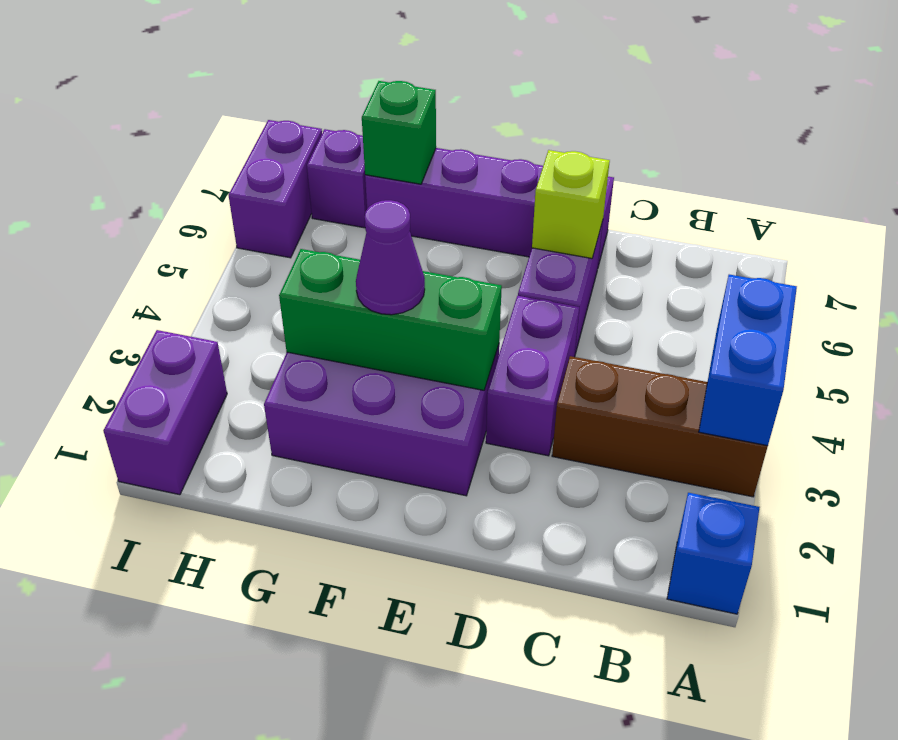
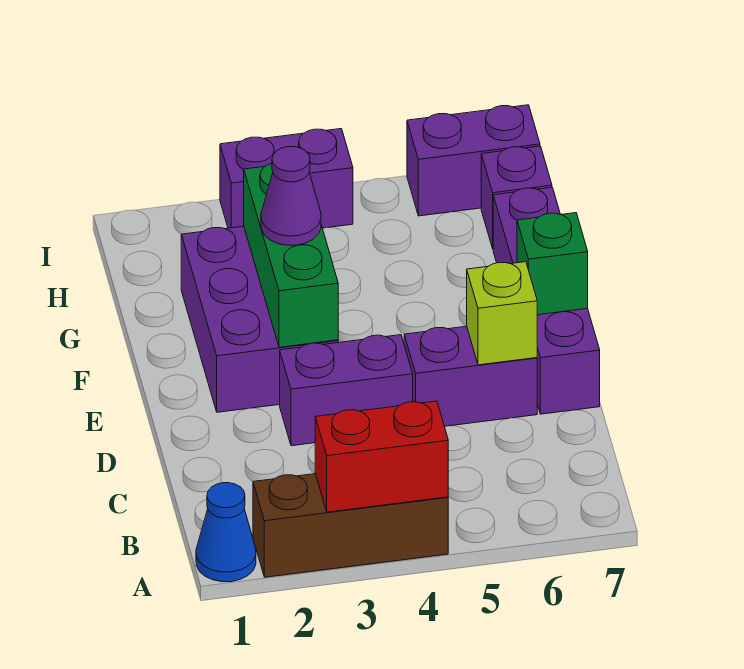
blue brick A1 level 1 -> blue cone A1 level 1
brown brick A3:C3 level 1 -> brown brick A2:A4 level 1
blue brick A3:A4 level 2 -> red brick A3:A4 level 2
green brick G7 level 2 -> green brick E7 level 2
purple brick I1:I2 level 1 -> purple brick I3:I4 level 1

